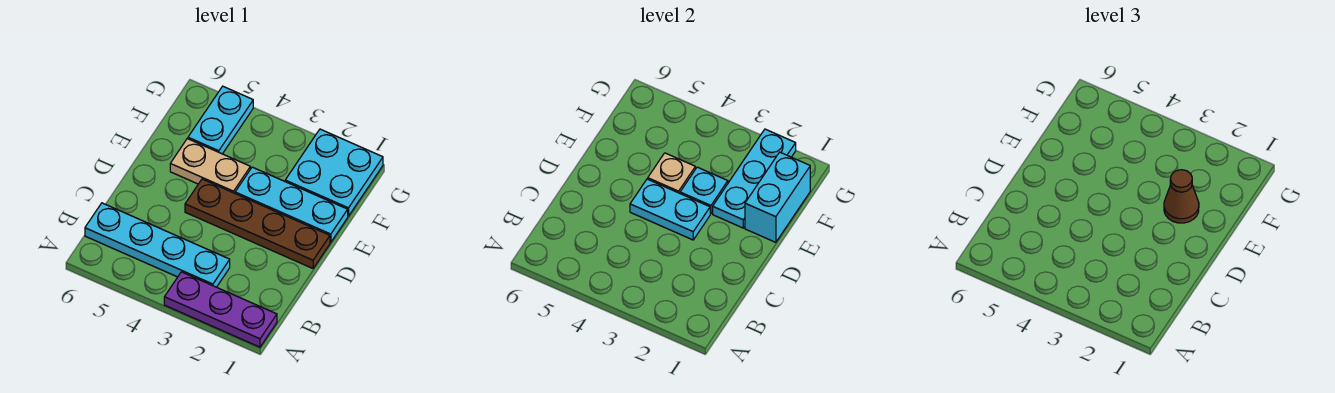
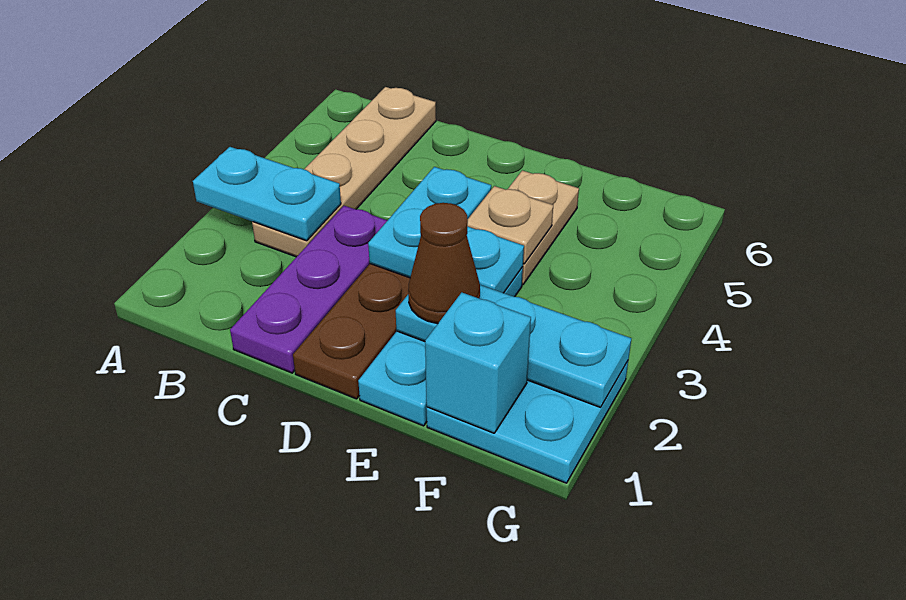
purple plate A1:A3 level 1 -> purple plate C1:C3 level 1
cyan plate B3:B6 level 1 -> tan plate B3:B6 level 1
cyan brick E1:F1 level 2 -> cyan brick F1 level 2
cyan plate F5:G5 level 1 -> cyan plate A3:B3 level 2

